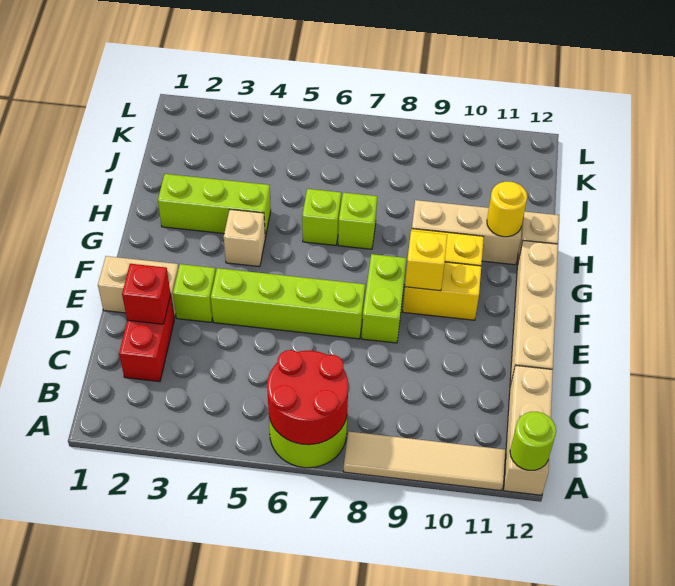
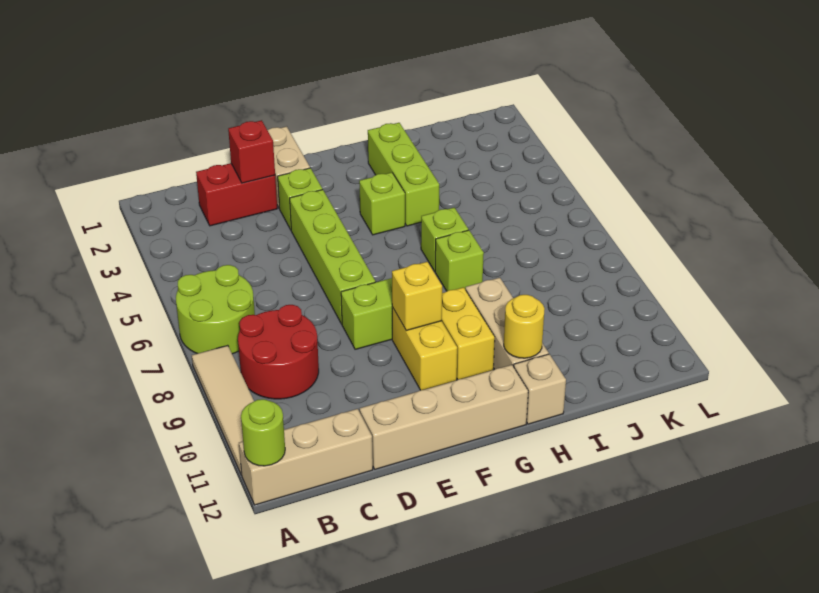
red round brick A6:B7 level 2 -> red round brick B8:C9 level 1
tan brick G4 level 1 -> lime brick G4 level 1

